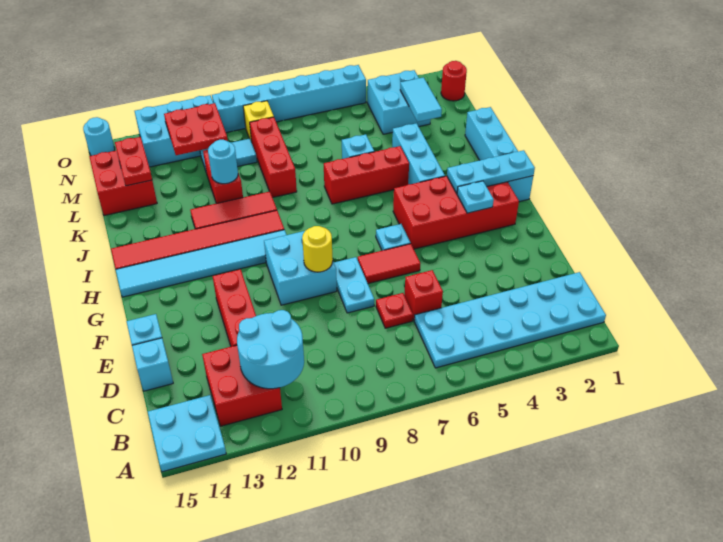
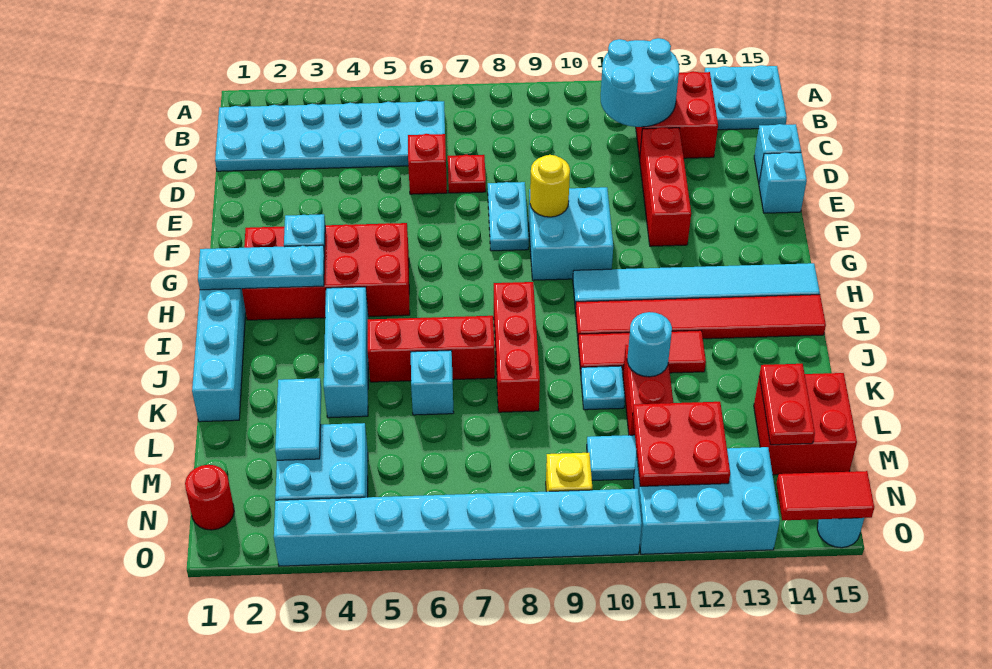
red tile F6:F7 level 1 -> red tile O14:O15 level 2
cyan plate G6 level 1 -> cyan plate K10 level 1
red brick K9:M9 level 1 -> red brick I8:K8 level 1
cyan brick O5:O10 level 1 -> cyan brick O3:O10 level 1

